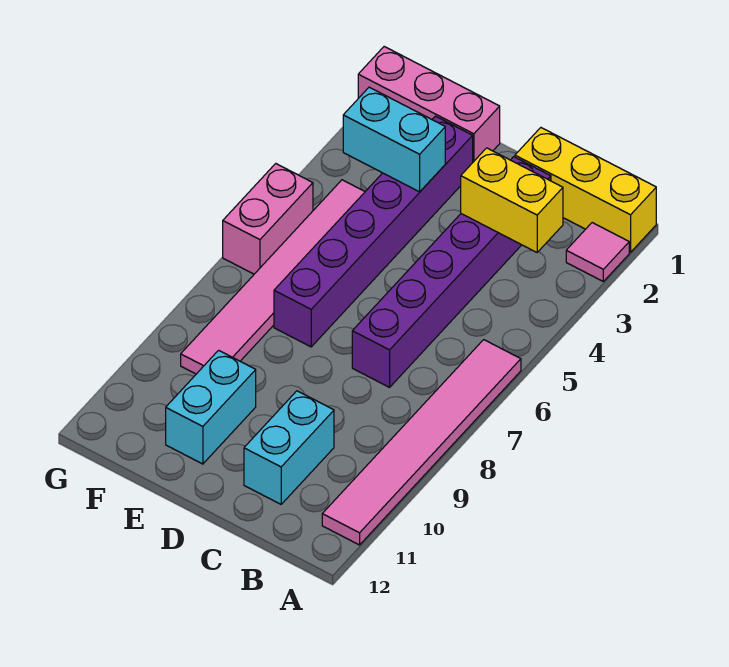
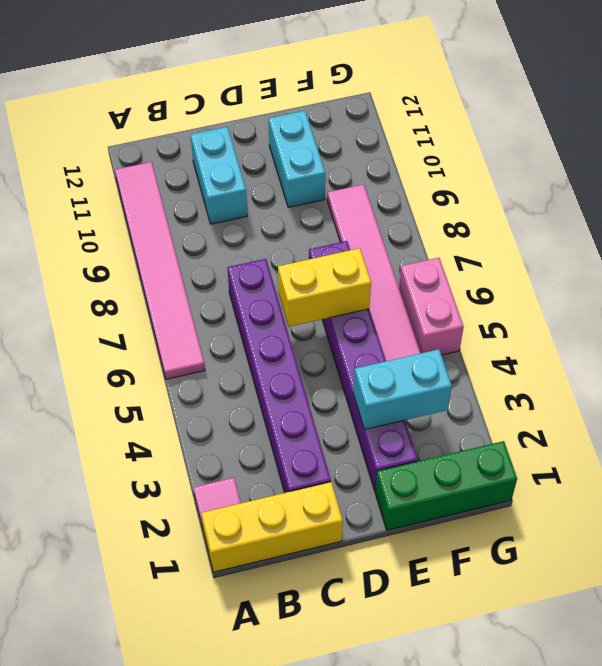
yellow brick B3:C3 level 2 -> yellow brick D6:E6 level 2
pink brick E1:G1 level 1 -> green brick E1:G1 level 1

